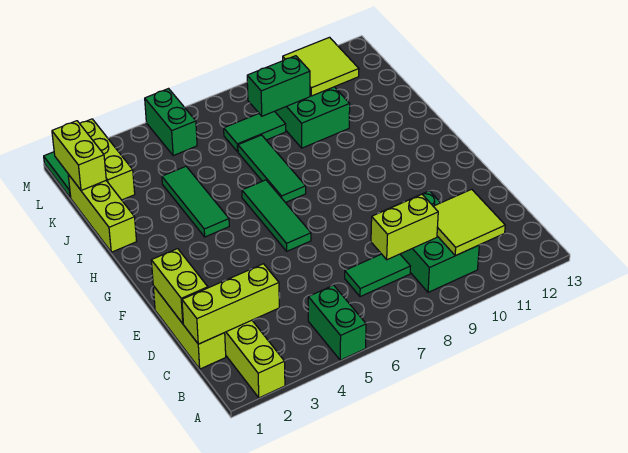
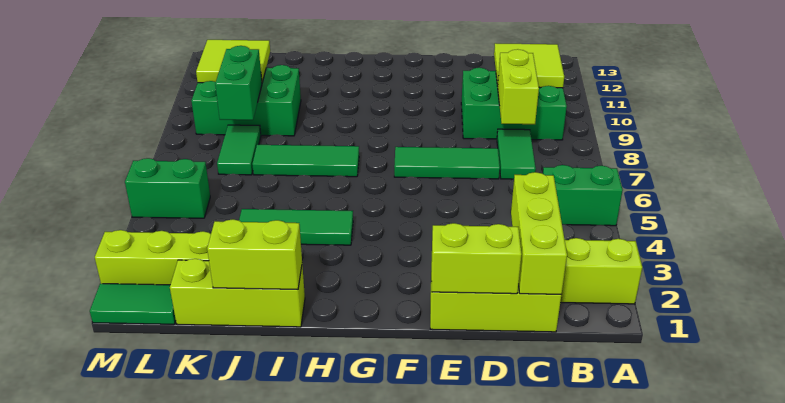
green tile F6:H6 level 1 -> green tile D7:F7 level 1
lime brick K1:L1 level 2 -> lime brick I1:J1 level 2

